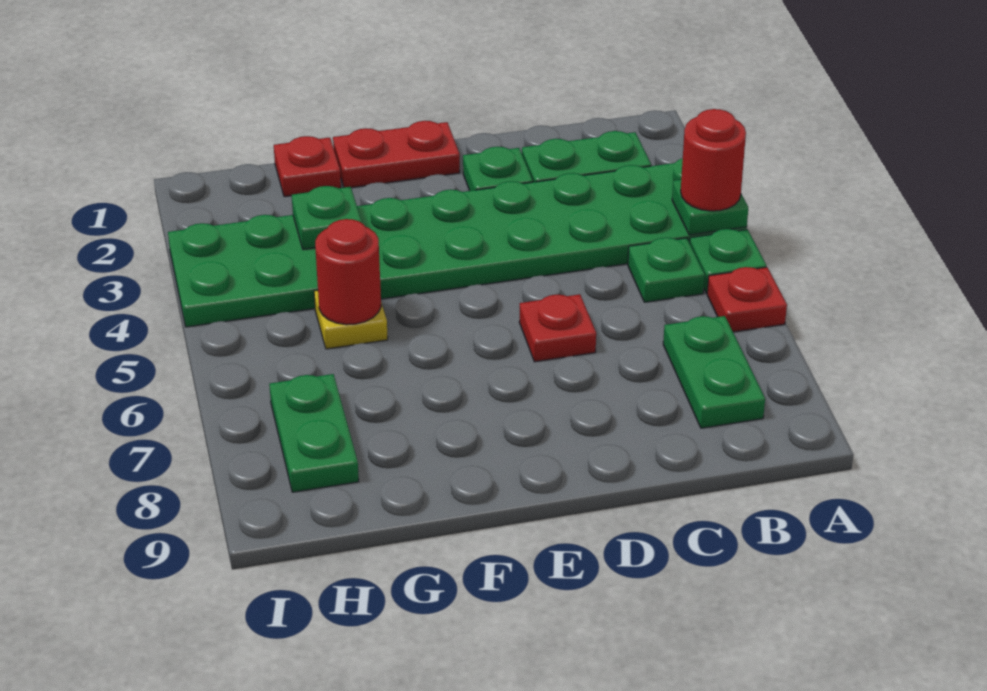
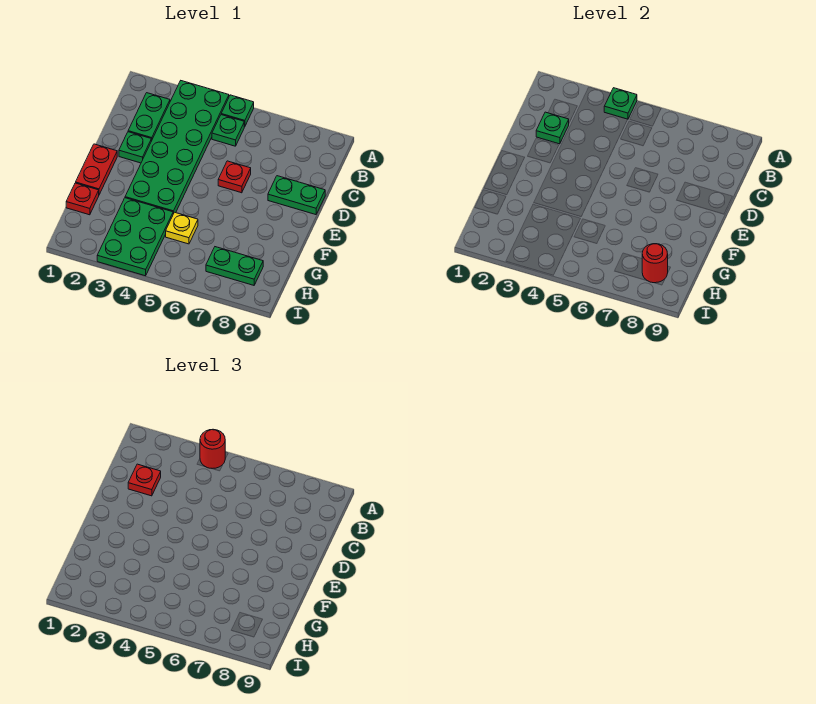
red plate A6 level 1 -> red plate C2 level 3
green plate B7:B8 level 1 -> green plate D8:D9 level 1
green plate G3 level 2 -> green plate C2 level 2
red round brick G5 level 2 -> red round brick H8 level 2

